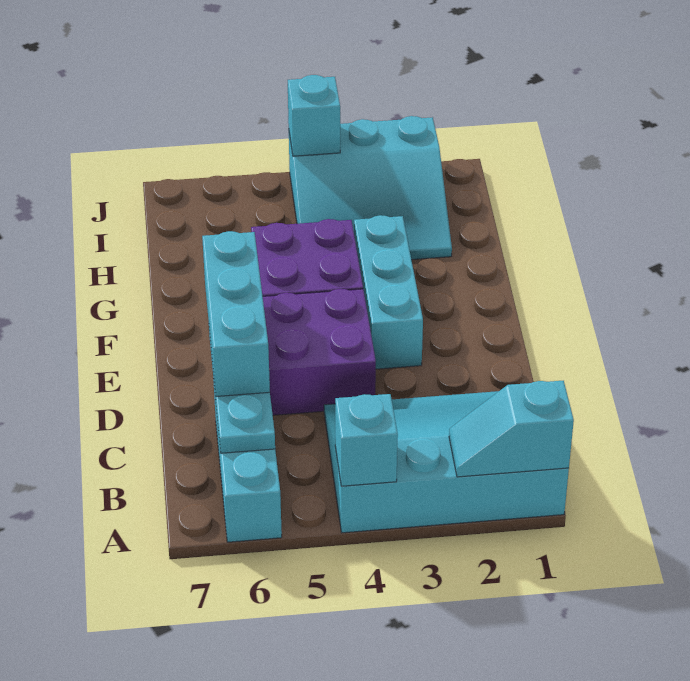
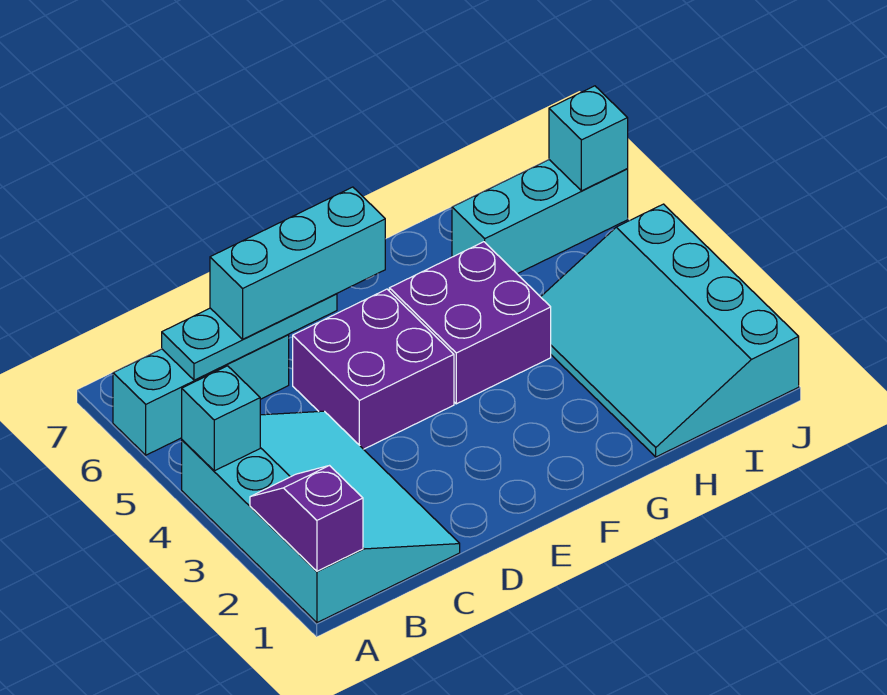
cyan slope A1:A2 level 2 top 1 -> purple slope A1:A2 level 2 top 1
cyan brick E3:G3 level 1 -> cyan brick H6:J6 level 1
cyan slope H2:J4 level 1 top J -> cyan slope H1:J4 level 1 top J
cyan brick J4 level 2 -> cyan brick J6 level 2

